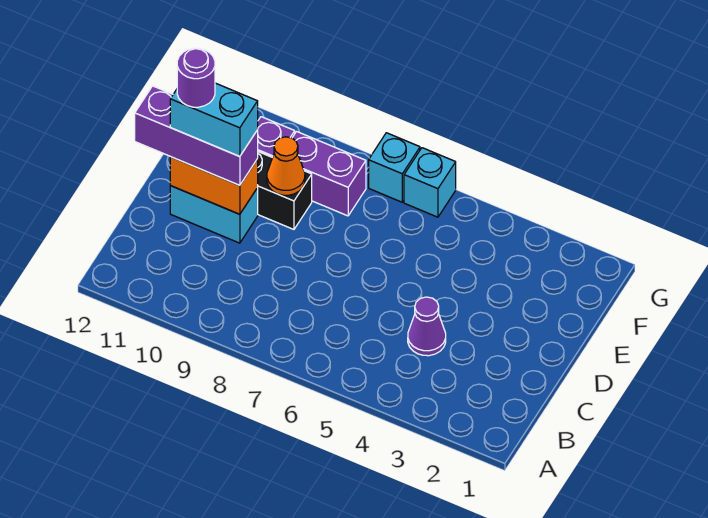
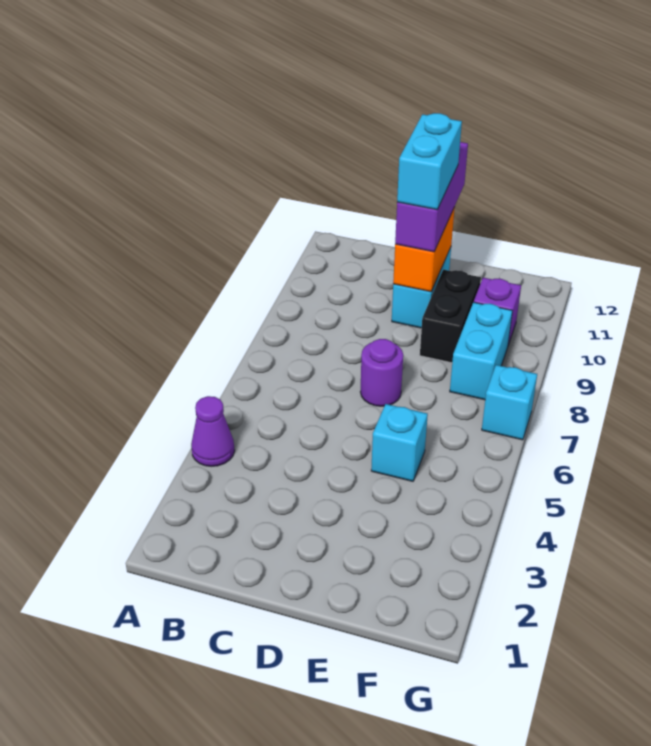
purple cone C4 level 1 -> purple cone A4 level 1
purple round brick D11 level 5 -> purple round brick D7 level 1
orange cone E9 level 2 -> none
purple brick F8:F9 level 1 -> cyan brick F8:F9 level 1
cyan brick G6 level 1 -> cyan brick E5 level 1

